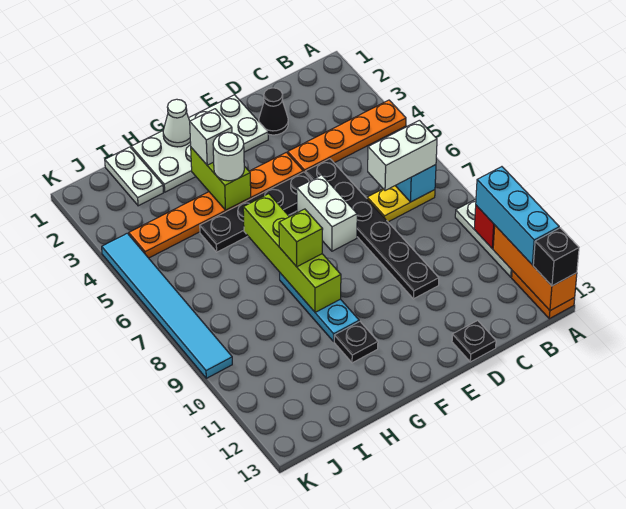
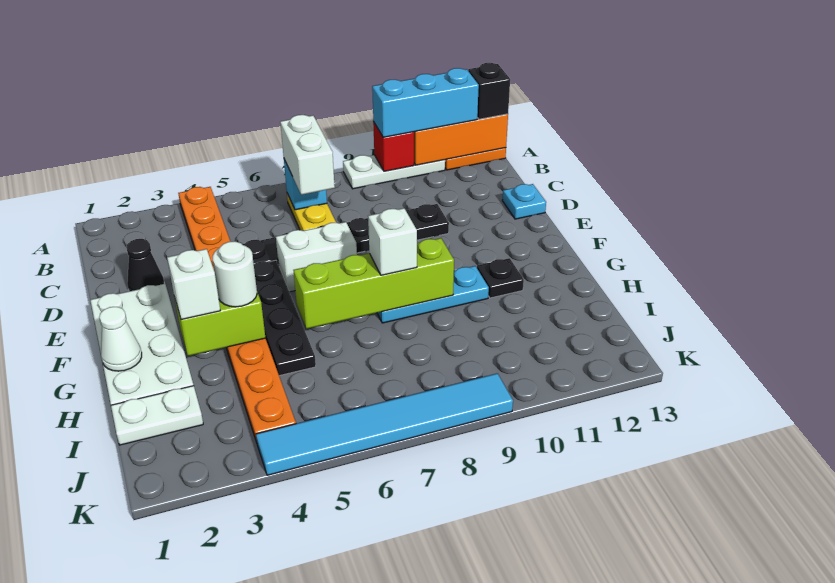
black plate D13 level 1 -> cyan plate D13 level 1
lime brick G8 level 3 -> white brick G8 level 3

